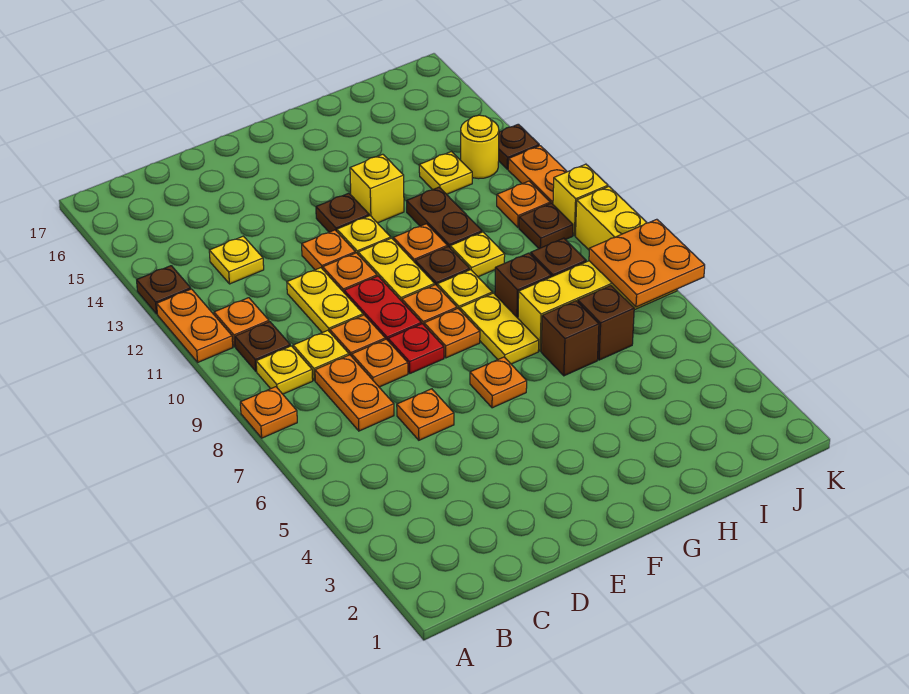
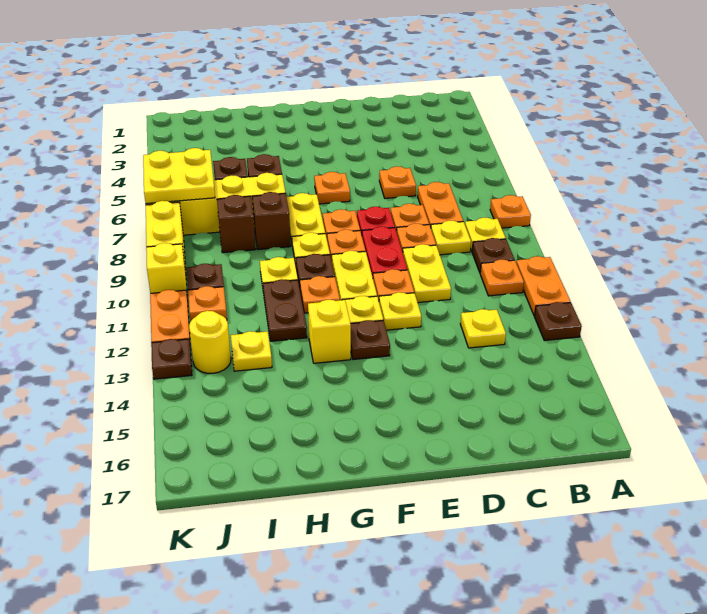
orange plate E12 level 1 -> yellow plate E12 level 1
orange plate J6:K7 level 2 -> yellow plate J6:K7 level 2

